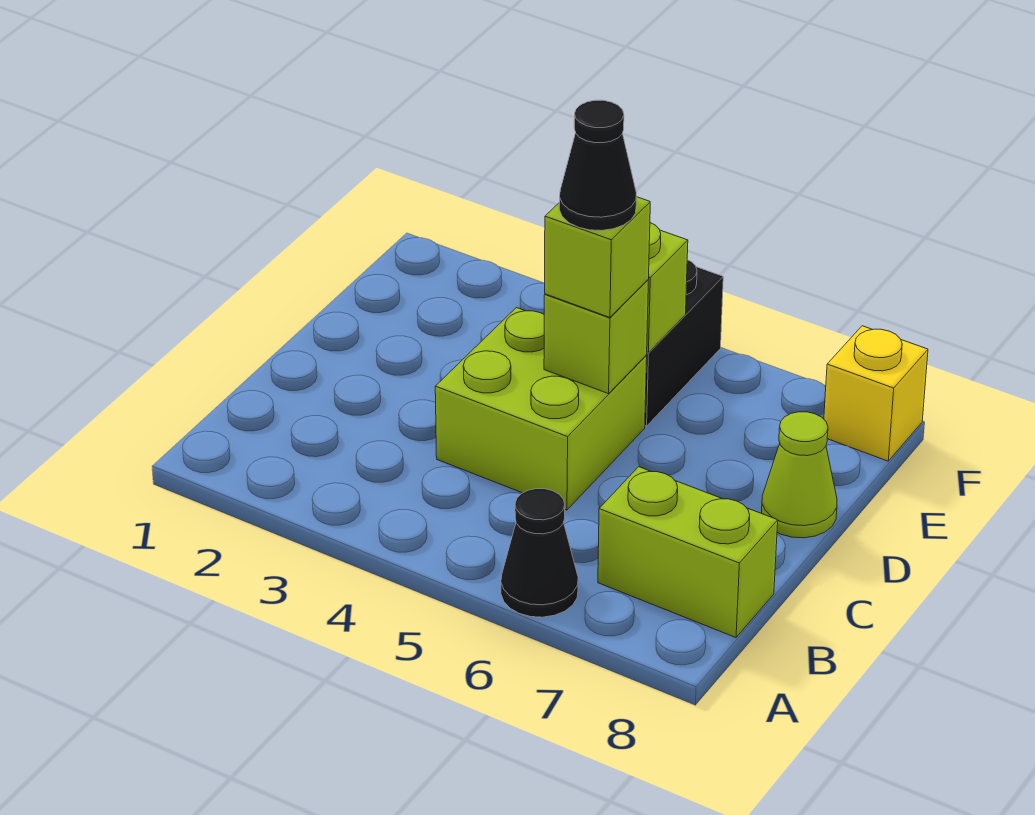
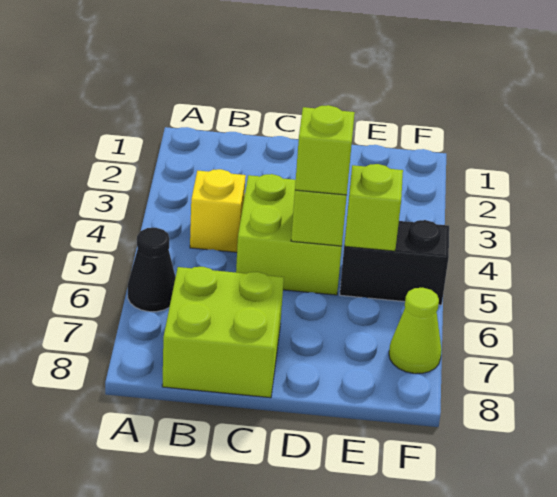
lime brick B7:B8 level 1 -> lime brick B7:C8 level 1
black cone D5 level 4 -> none
lime cone D8 level 1 -> lime cone F7 level 1
yellow brick F8 level 1 -> yellow brick B4 level 1

